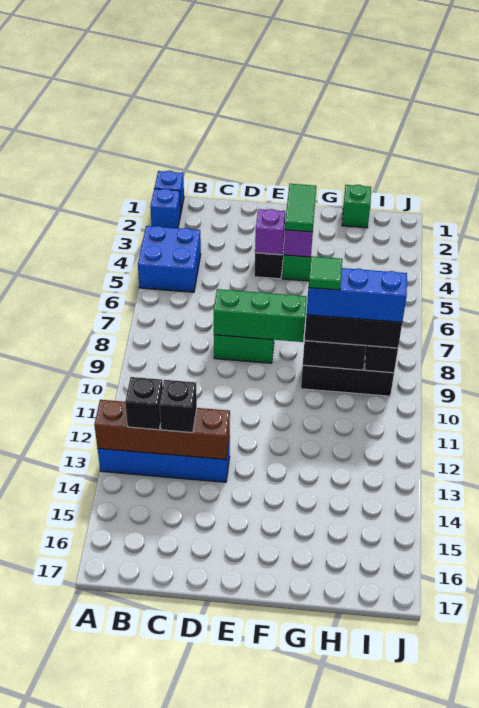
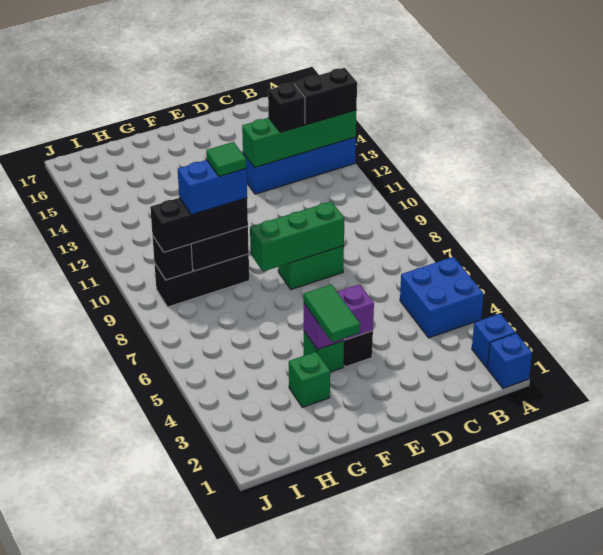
brown brick A13:D13 level 2 -> green brick A13:D13 level 2
black brick B13 level 3 -> black brick A13:B13 level 3
blue brick G9:I9 level 4 -> blue brick G9:H9 level 4
green brick H1 level 1 -> green brick G3 level 1

